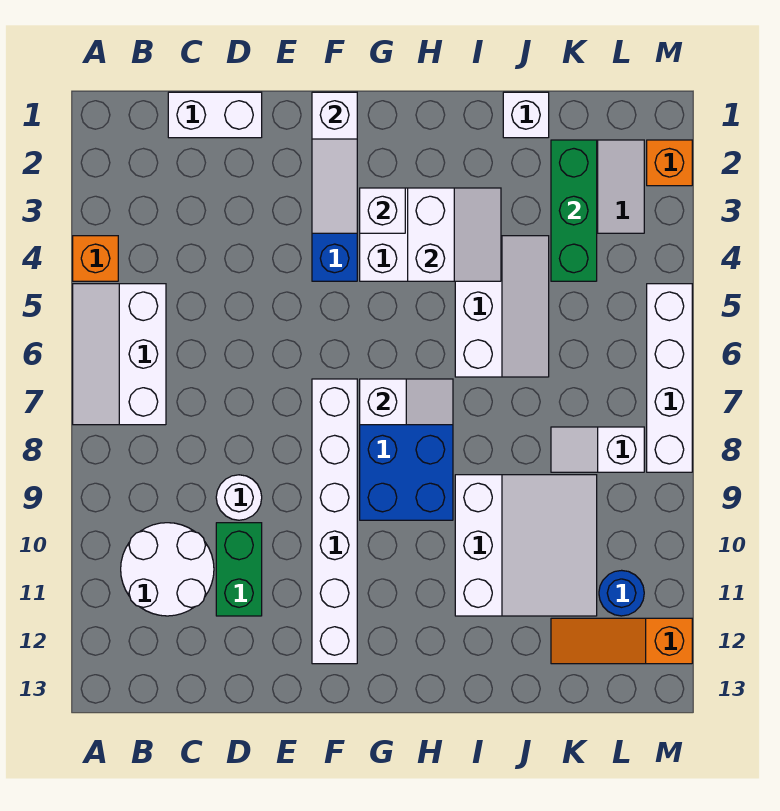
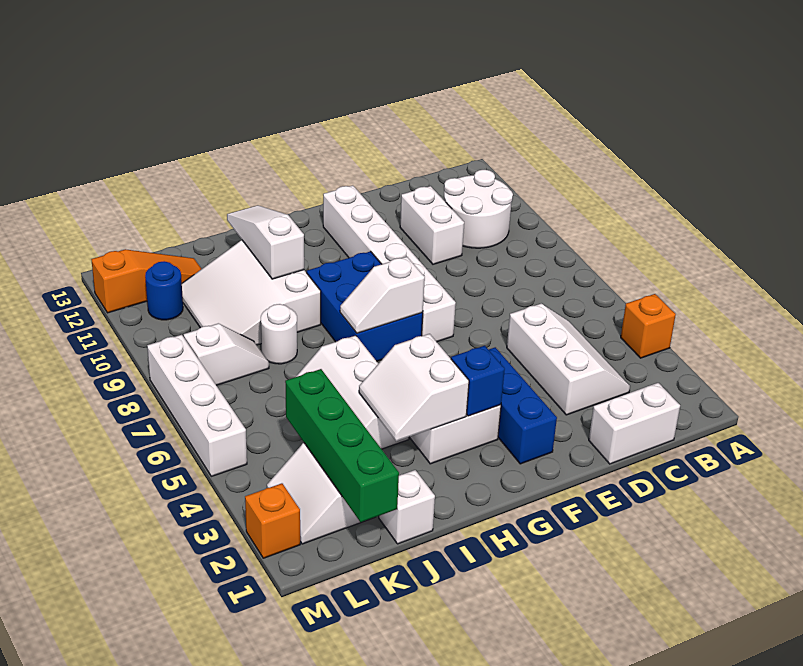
white slope A5:B7 level 1 top B -> white slope C3:D5 level 1 top D
white round brick D9 level 1 -> white round brick J8 level 1
green brick D10:D11 level 1 -> white brick D10:D11 level 1
white slope F1:F3 level 2 top 1 -> white slope I10:I12 level 2 top 10
white brick G3 level 2 -> blue brick G3 level 2
green brick K2:K4 level 2 -> green brick K1:K4 level 2

